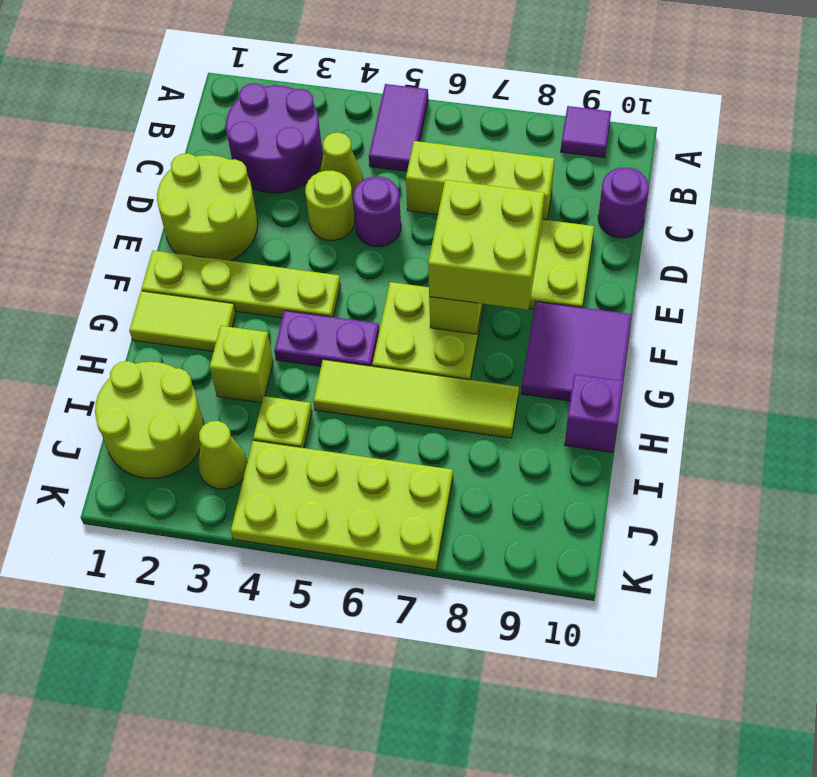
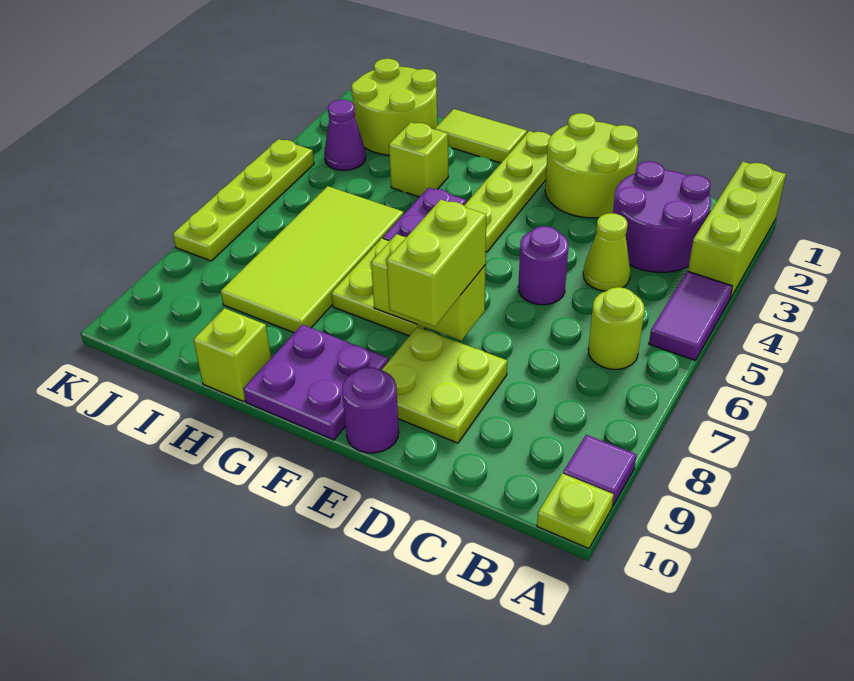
purple tile A5:B5 level 1 -> purple tile A4:A5 level 1
lime brick C6:C8 level 1 -> lime brick A1:A3 level 1
purple round brick C10 level 1 -> purple round brick E10 level 1
lime round brick D4 level 1 -> lime round brick B6 level 1
lime brick E7:F8 level 3 -> lime brick E7:E8 level 3
purple tile F9:G10 level 1 -> purple plate F9:G10 level 1
lime tile G1:G2 level 1 -> lime tile G1:H1 level 1
lime tile H5:H8 level 1 -> lime tile H5:I8 level 1
purple brick H10 level 1 -> lime brick H10 level 1
lime plate I4 level 1 -> lime plate A10 level 1
lime cone J3 level 1 -> purple cone J3 level 1
lime plate J4:K7 level 1 -> lime plate K4:K7 level 1

